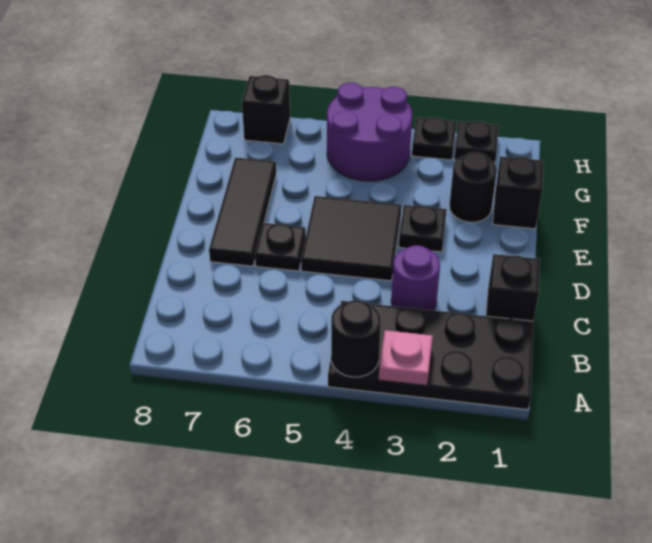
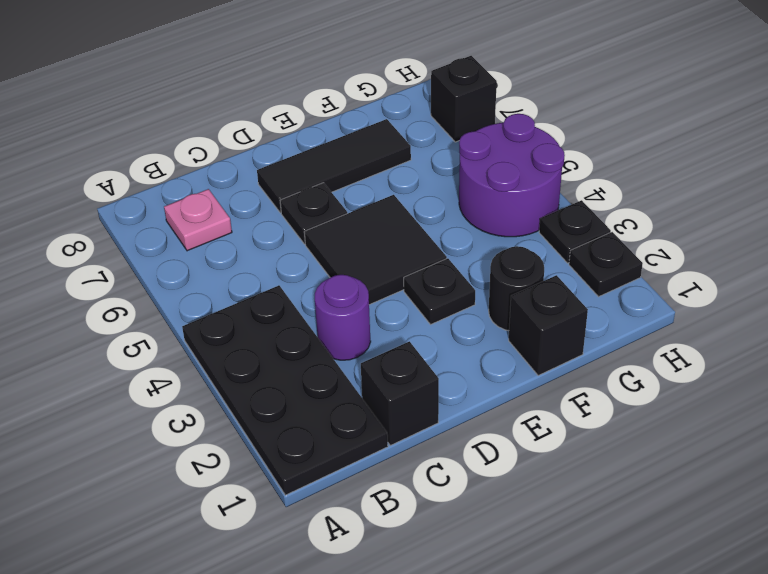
pink plate A3 level 2 -> pink plate B7 level 1
black round brick A4 level 2 -> none

